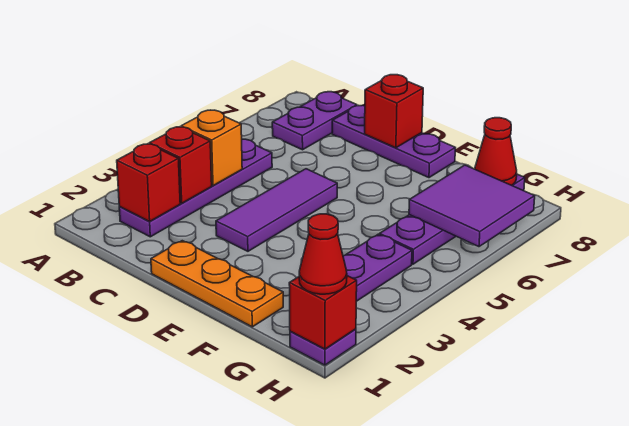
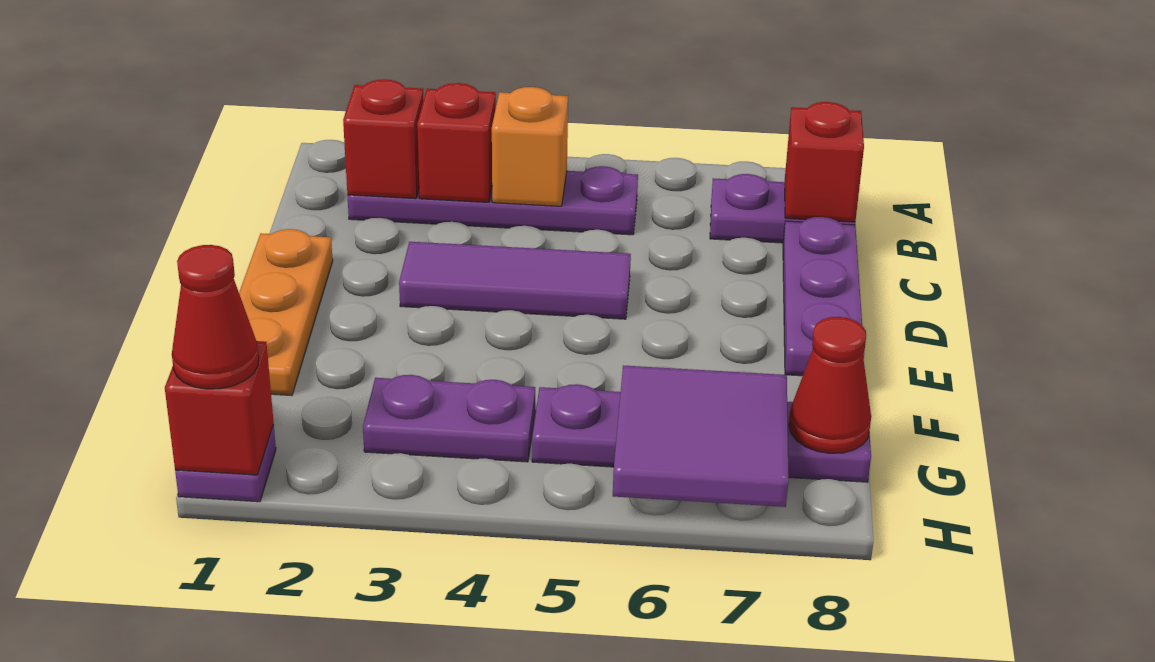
red brick D8 level 2 -> red brick B8 level 2

